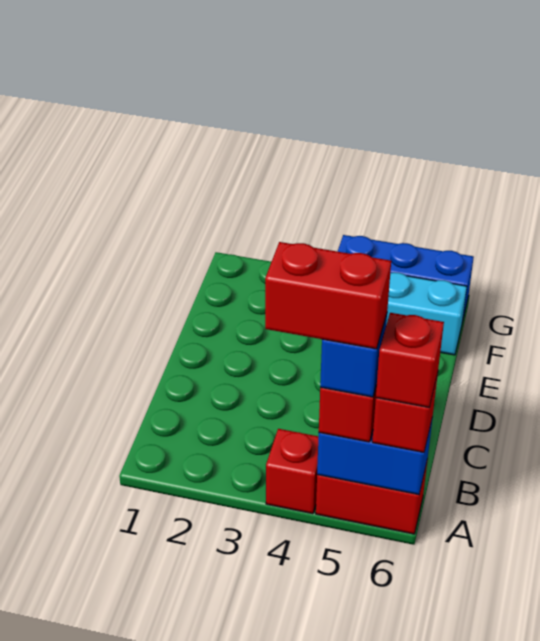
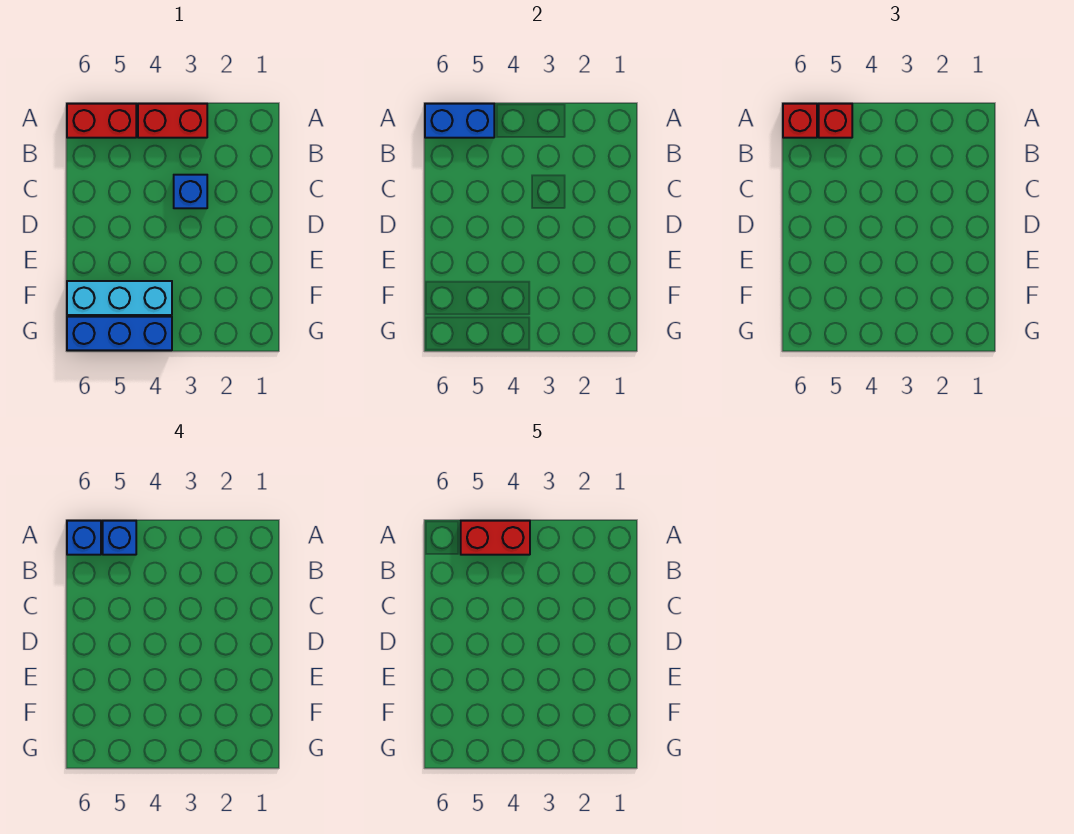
red brick A4 level 1 -> red brick A3:A4 level 1
red brick A6 level 4 -> blue brick A6 level 4
none -> blue brick C3 level 1

